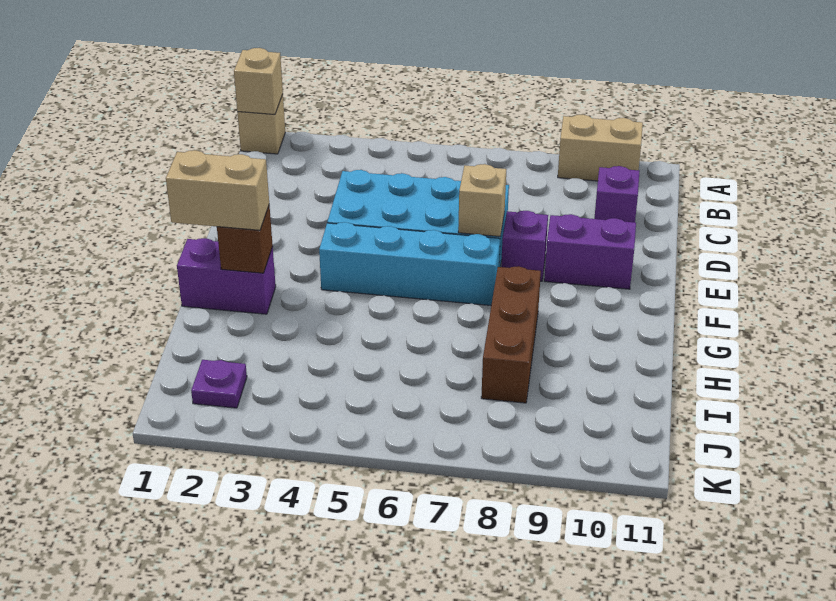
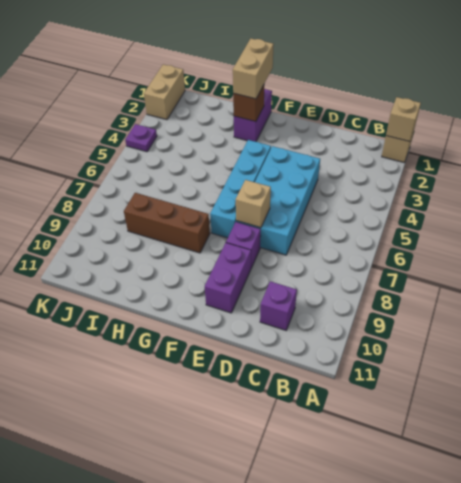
tan brick A9:A10 level 1 -> tan brick K1:K2 level 1
purple plate J2 level 1 -> purple plate K4 level 1

